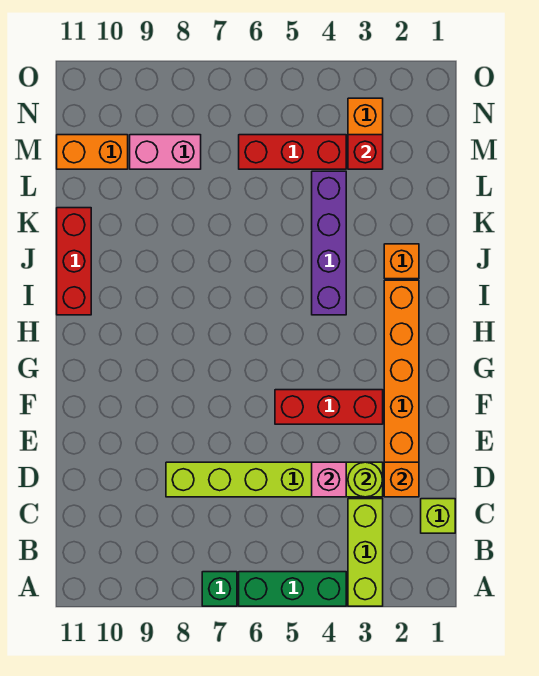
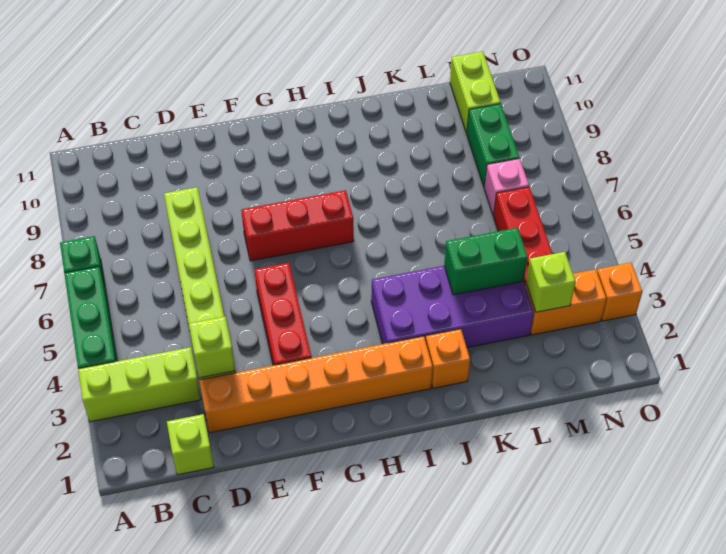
orange brick D2 level 2 -> orange brick O3 level 1
lime round brick D3 level 2 -> lime brick D3 level 2
pink brick D4 level 2 -> pink brick M7 level 1
purple brick I4:L4 level 1 -> purple brick I3:L4 level 1
red brick I11:K11 level 1 -> red brick F7:H7 level 1
none -> green brick K4:L4 level 2
red brick M3 level 2 -> lime brick M3 level 2
pink brick M8:M9 level 1 -> green brick M8:M9 level 1
orange brick M10:M11 level 1 -> lime brick M10:M11 level 1

